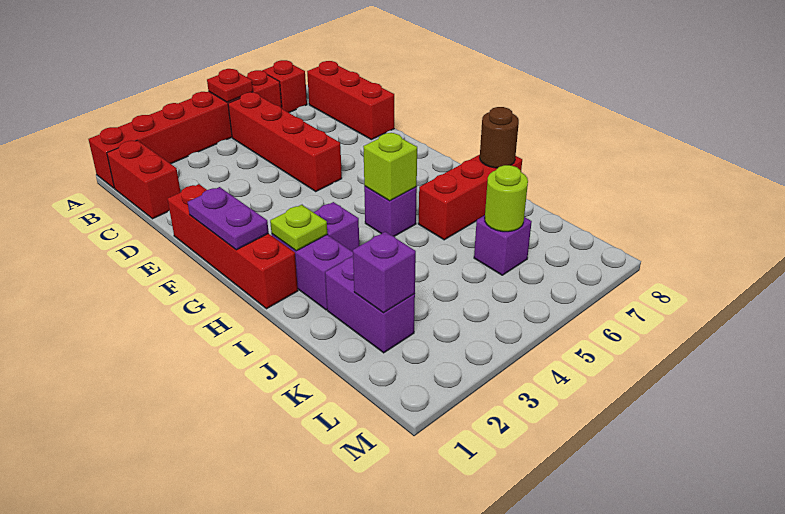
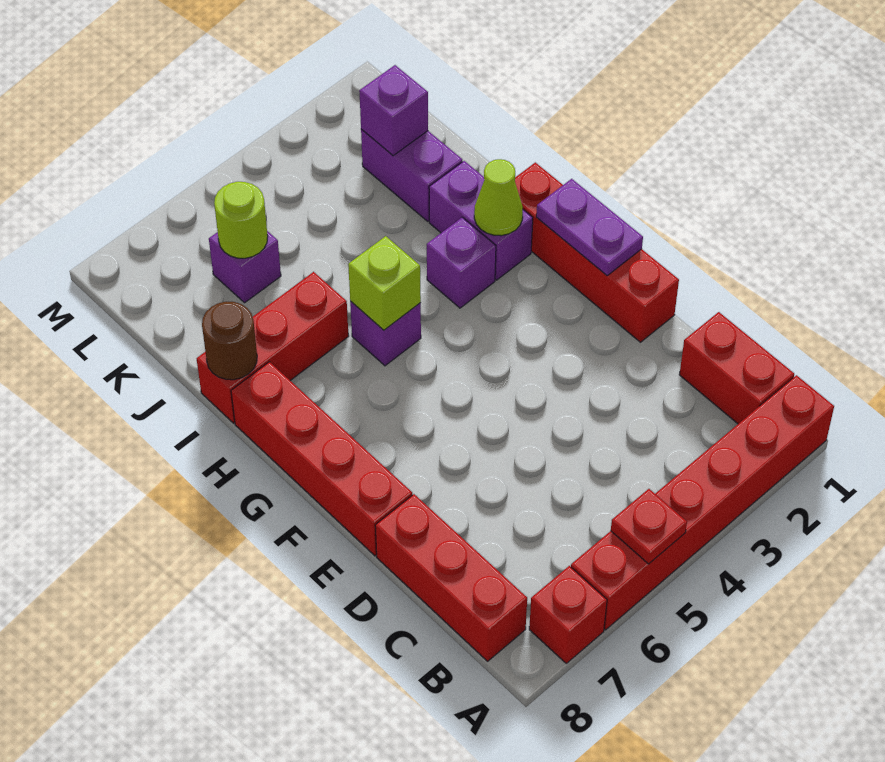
red brick B5:E5 level 1 -> red brick E8:H8 level 1
lime plate H2 level 2 -> lime cone H2 level 2

